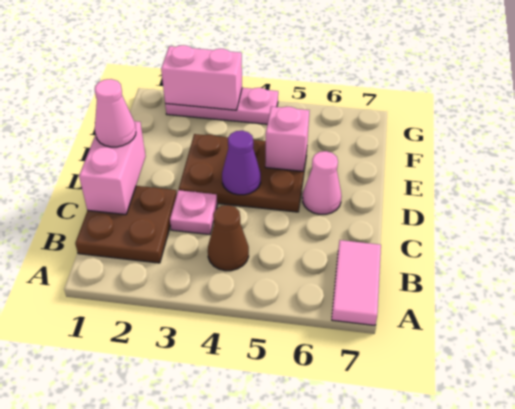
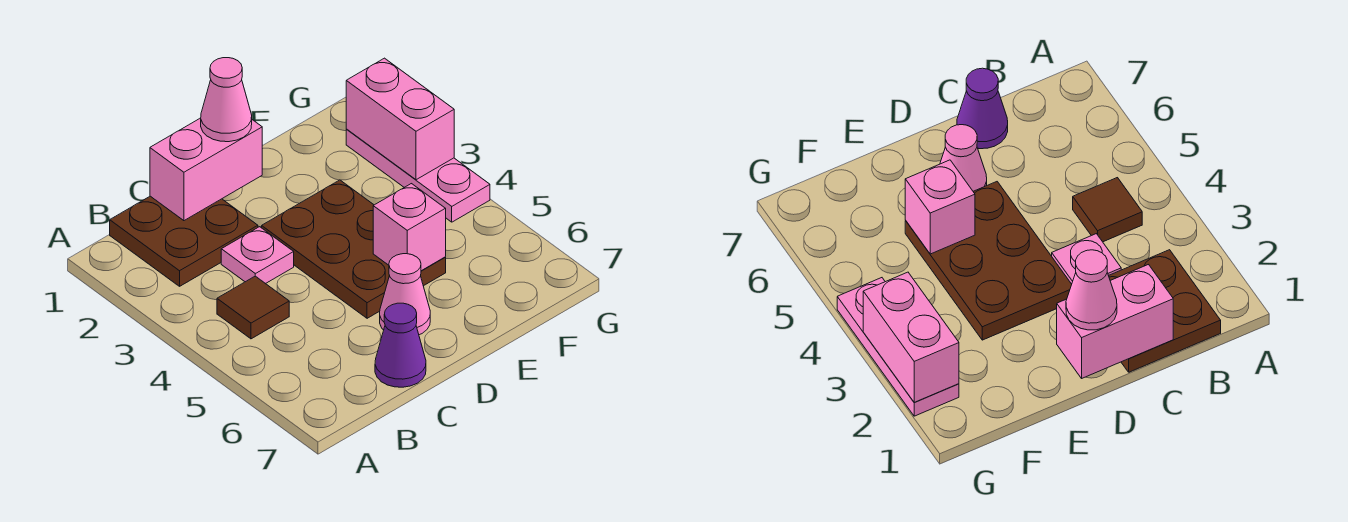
pink tile A7:B7 level 1 -> none
brown cone B4 level 1 -> brown tile B4 level 1
purple cone D4 level 2 -> purple cone C7 level 1

